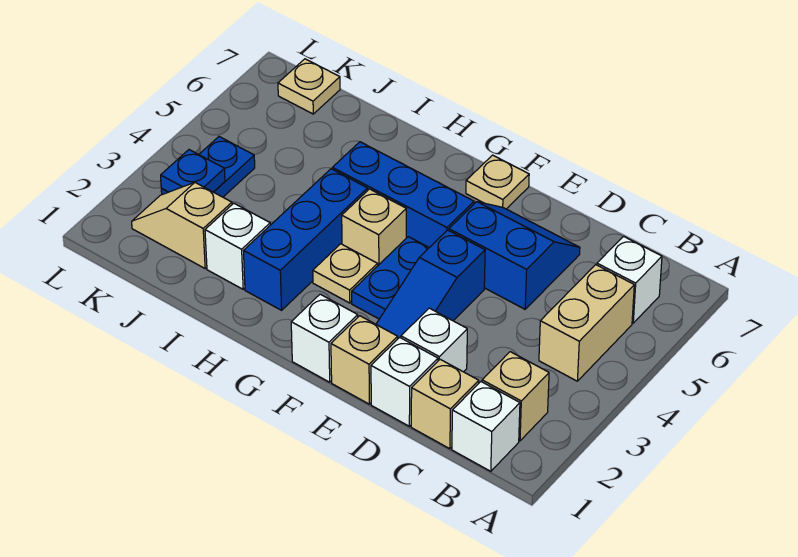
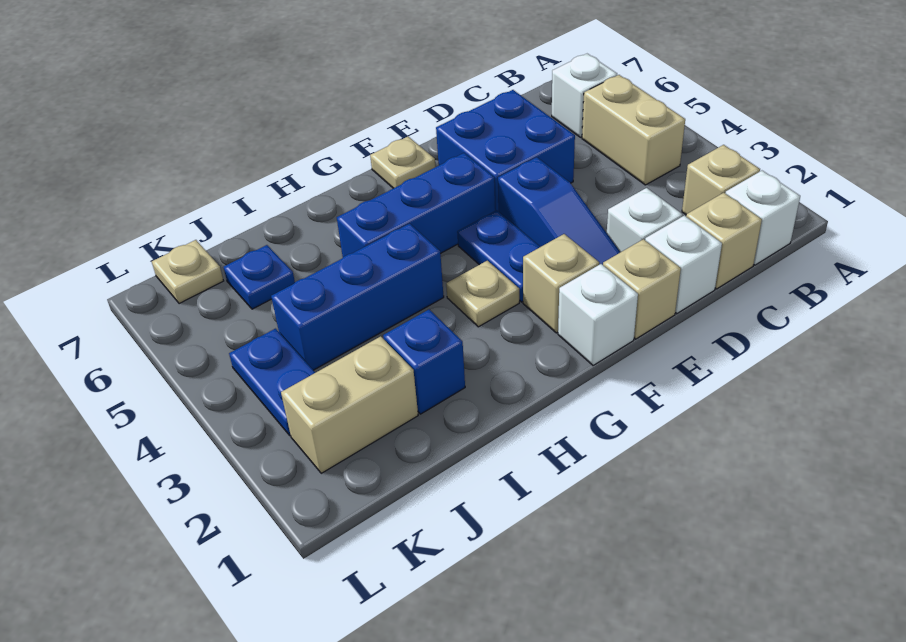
blue slope D5:E6 level 1 top 5 -> blue brick D5:E6 level 1
tan brick G4 level 1 -> tan brick F2 level 1
blue brick H2:H4 level 1 -> blue brick H4:J4 level 1
white brick I2 level 1 -> blue brick I2 level 1
tan slope J2:K2 level 1 top J -> tan brick J2:K2 level 1
blue plate K3 level 2 -> blue plate J6 level 1

